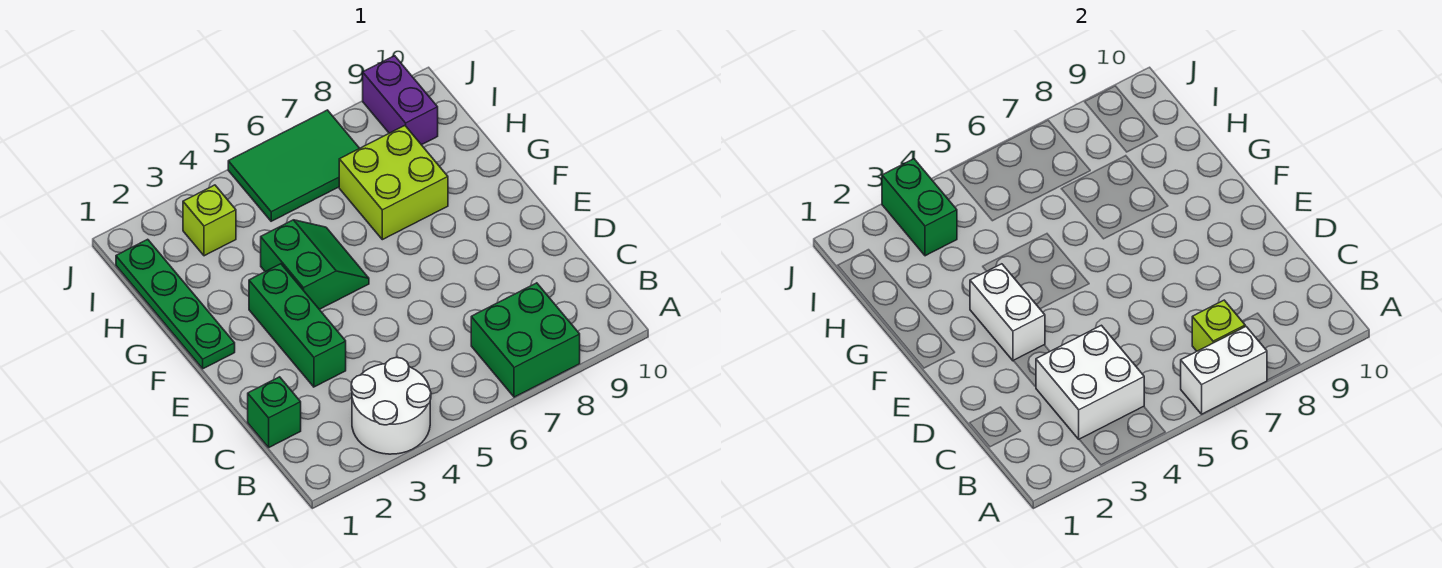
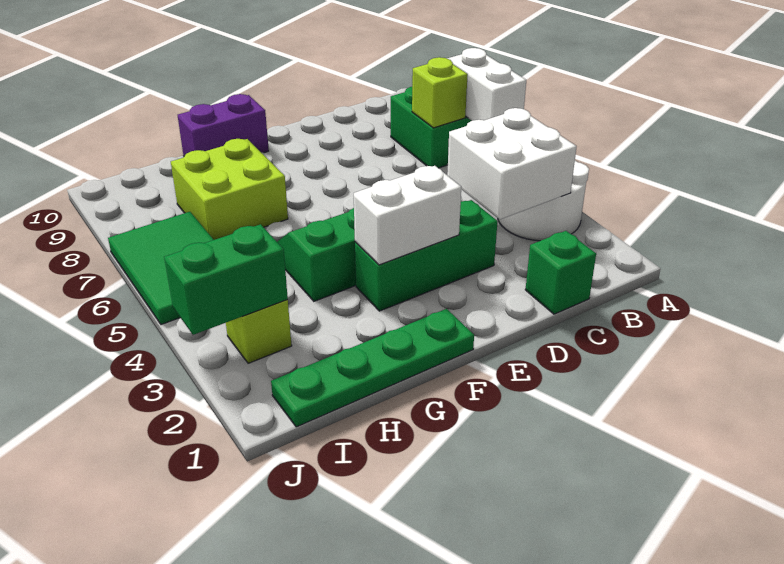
purple brick I9:J9 level 1 -> purple brick F10:G10 level 1

